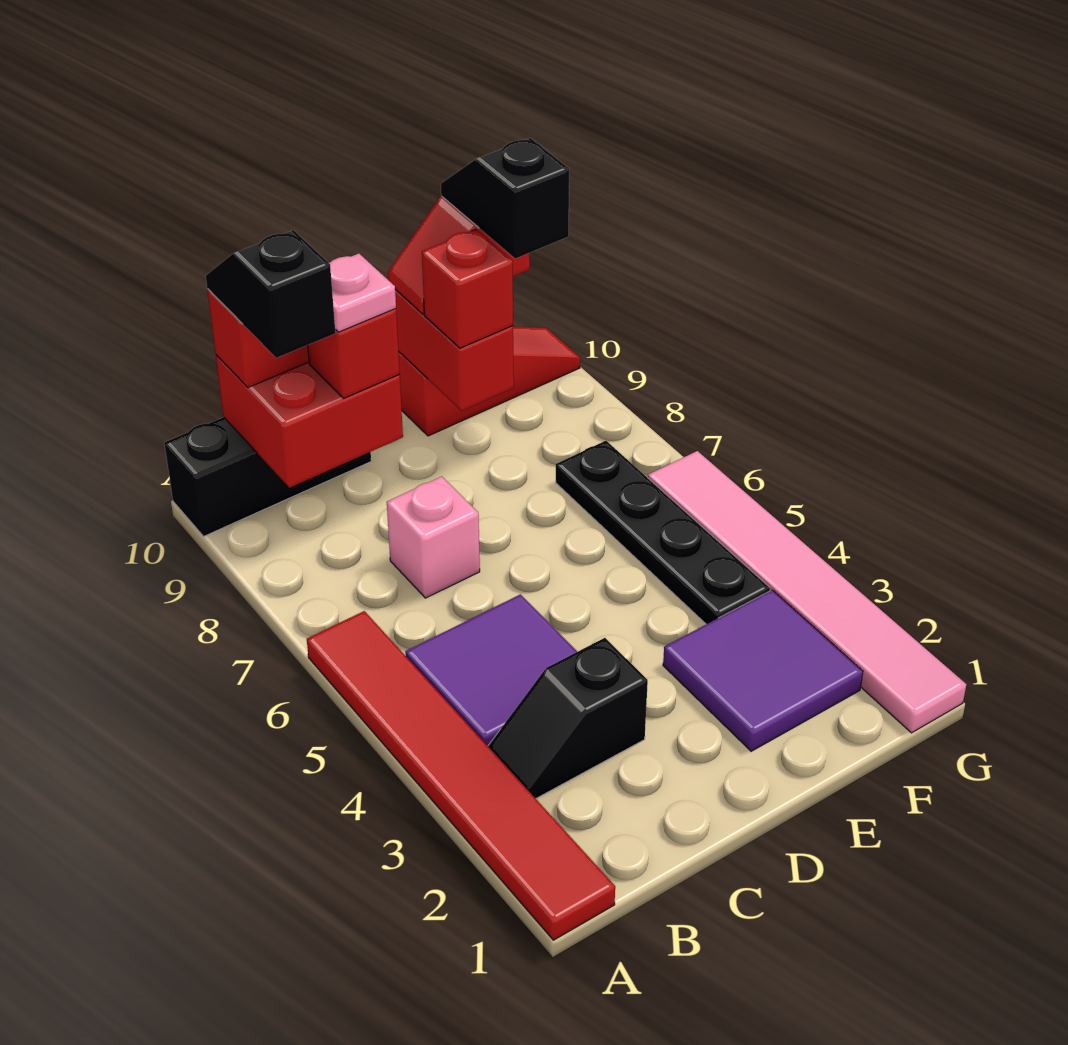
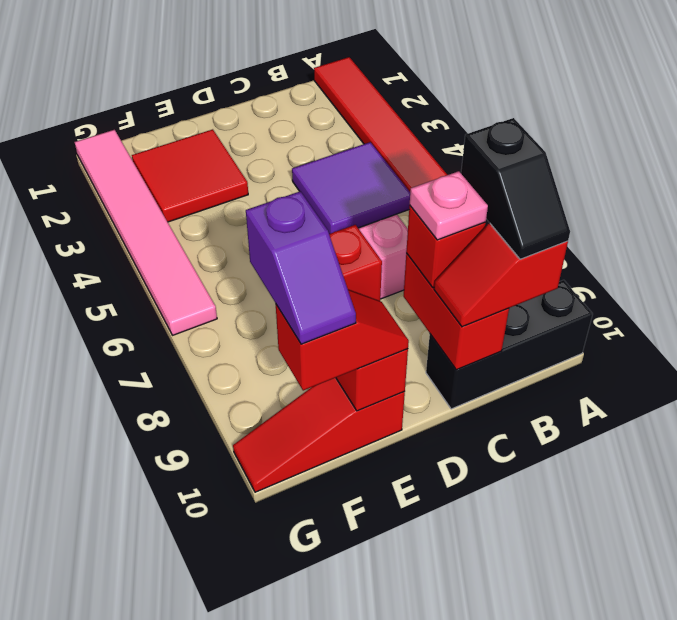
black slope B3:C3 level 1 top C -> none
red brick B9:C10 level 2 -> red brick C9:C10 level 2
purple tile E2:F3 level 1 -> red tile E2:F3 level 1
black plate F4:F7 level 1 -> none
black slope F9:F10 level 4 top 9 -> purple slope F9:F10 level 4 top 9

